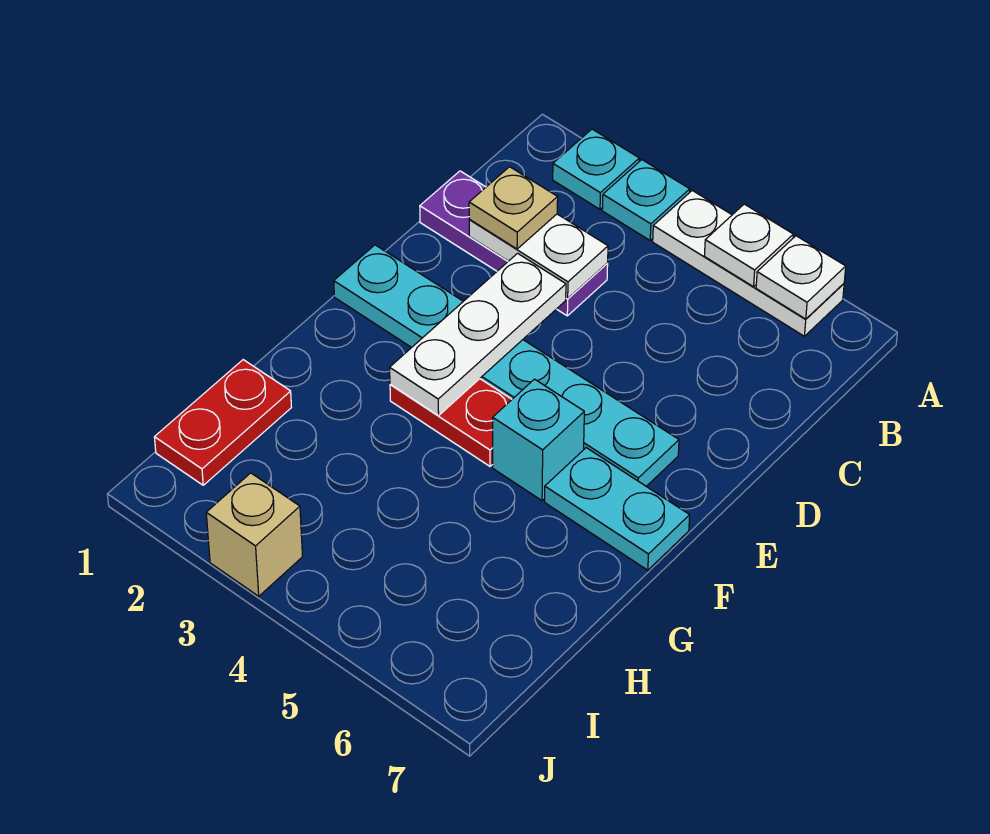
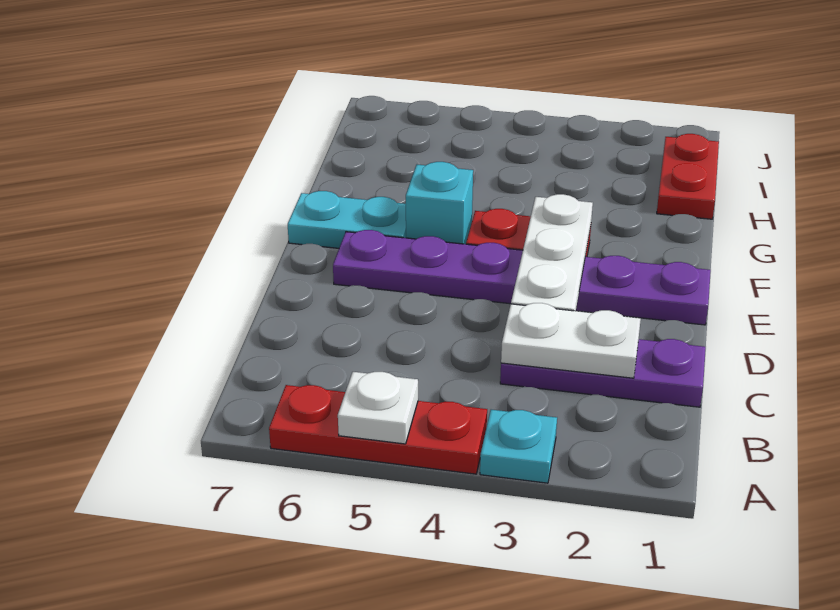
cyan plate A2 level 1 -> none
white plate A4:A6 level 1 -> red plate A4:A6 level 1
white plate A6 level 2 -> none
tan plate C2 level 3 -> none
cyan plate E1:E6 level 1 -> purple plate E1:E6 level 1
tan brick J3 level 1 -> none

